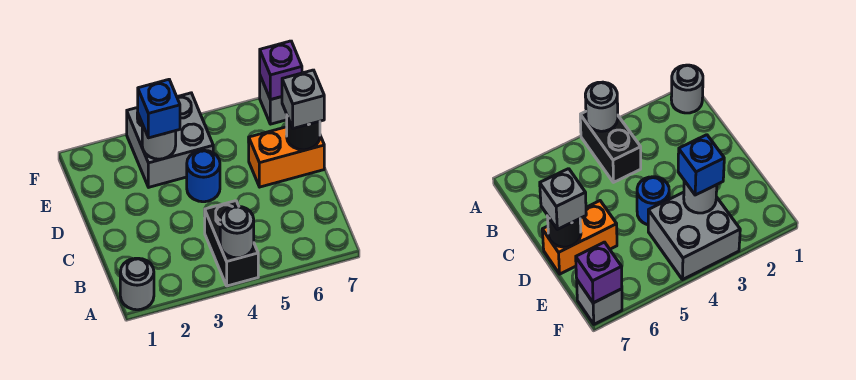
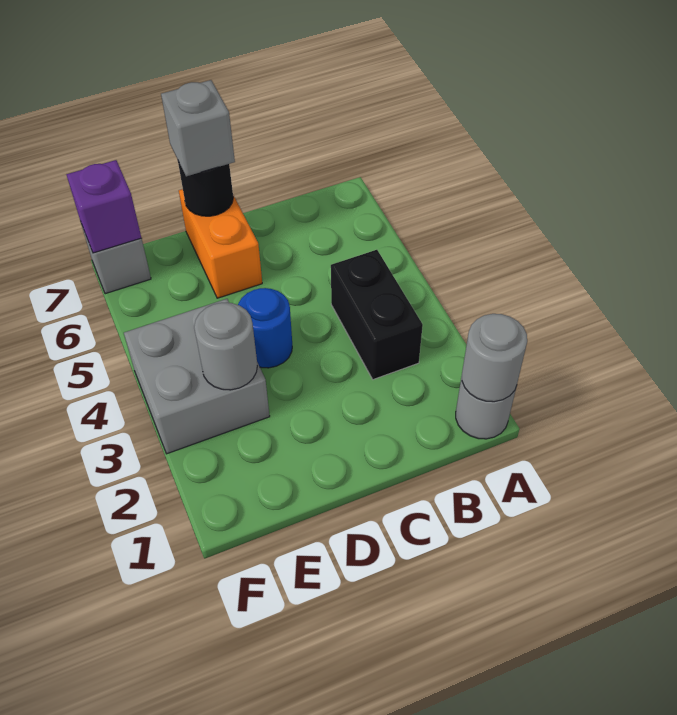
black brick A4:B4 level 1 -> black brick B3:B4 level 1
grey round brick A4 level 2 -> grey round brick A1 level 2
blue brick E3 level 3 -> none

